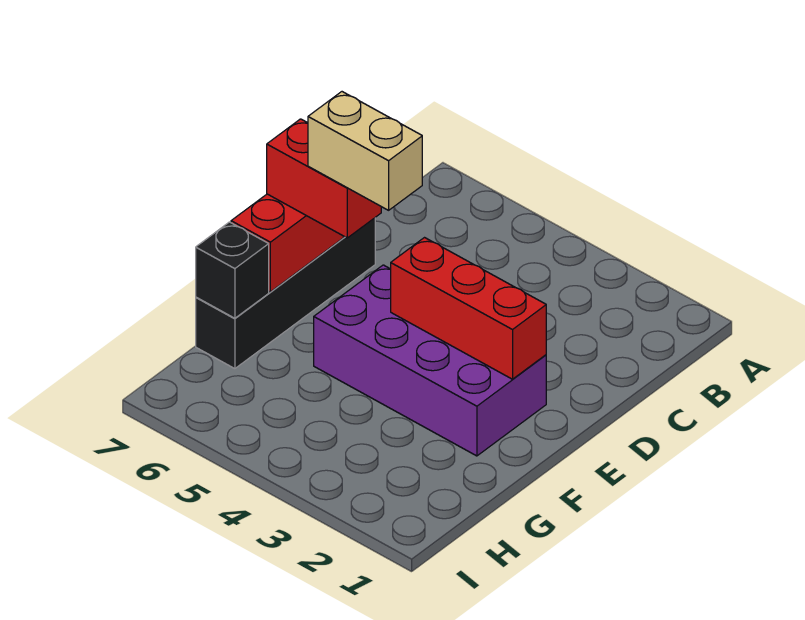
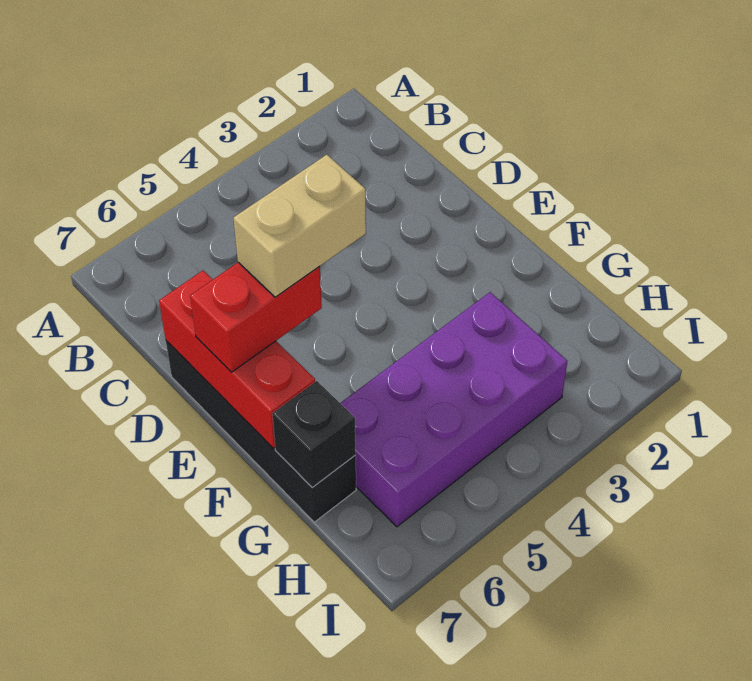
purple brick E2:F5 level 1 -> purple brick G3:H6 level 1
red brick E2:E4 level 2 -> none

